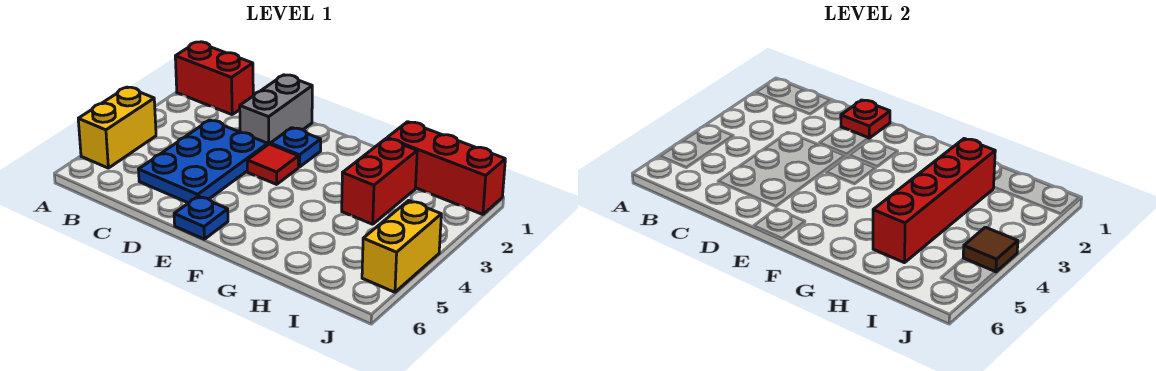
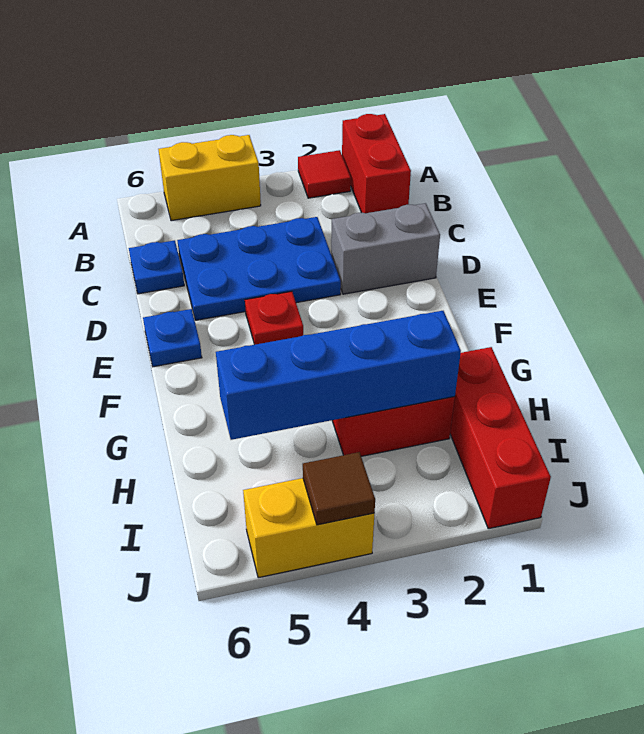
red plate D1 level 2 -> red plate E4 level 1
blue plate E2 level 1 -> blue plate C6 level 1
red tile E3 level 1 -> red tile A2 level 1
red brick H2:H5 level 2 -> blue brick H2:H5 level 2

